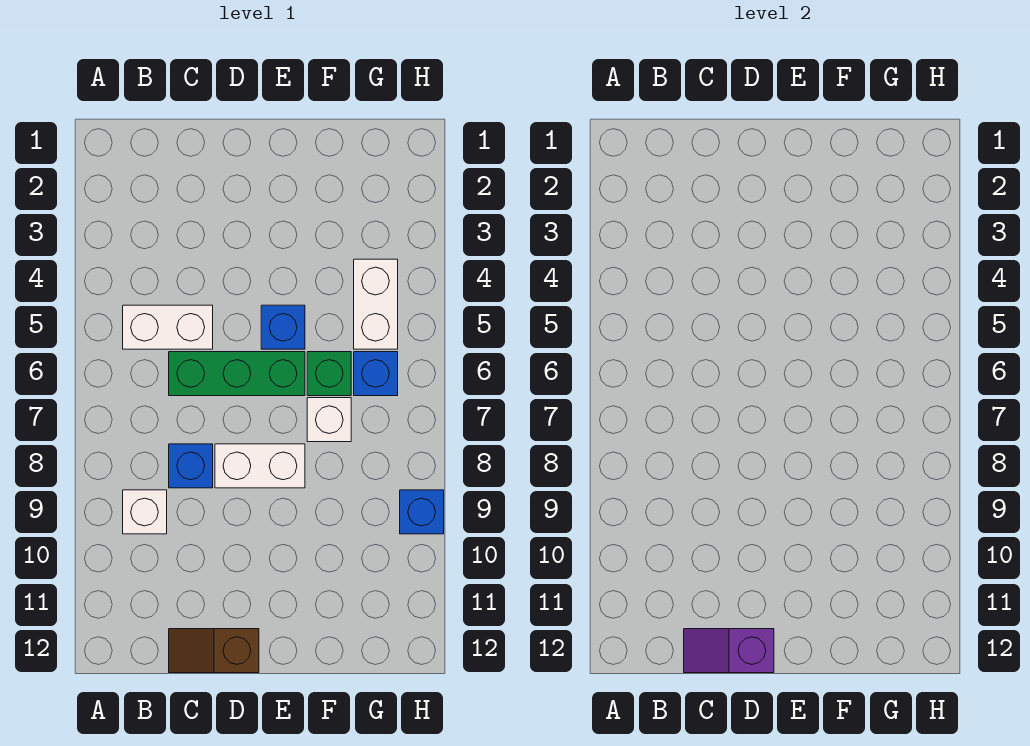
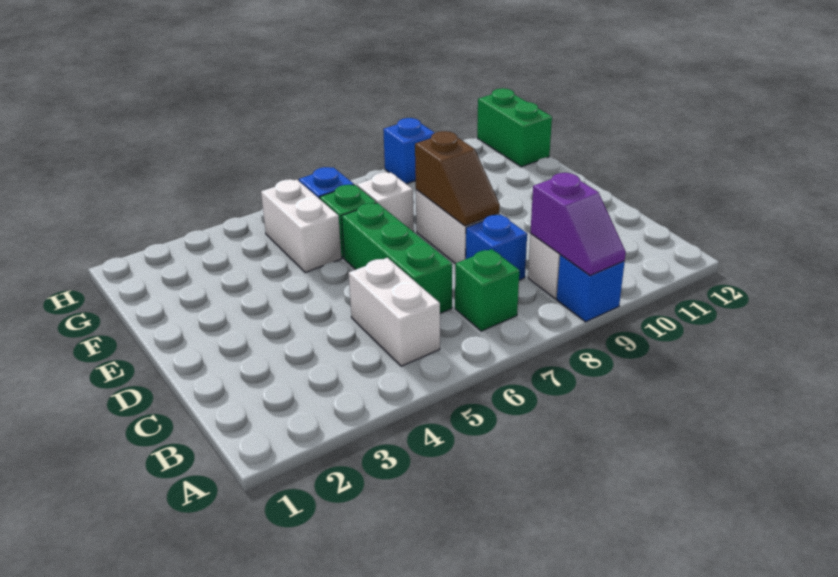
none -> green brick B7 level 1
brown slope C12:D12 level 1 top D -> brown slope D8:E8 level 2 top E
purple slope C12:D12 level 2 top D -> purple slope A9:B9 level 2 top B
blue brick E5 level 1 -> blue brick A9 level 1
white brick G4:G5 level 1 -> white brick F5:G5 level 1
none -> green brick G12:H12 level 1

